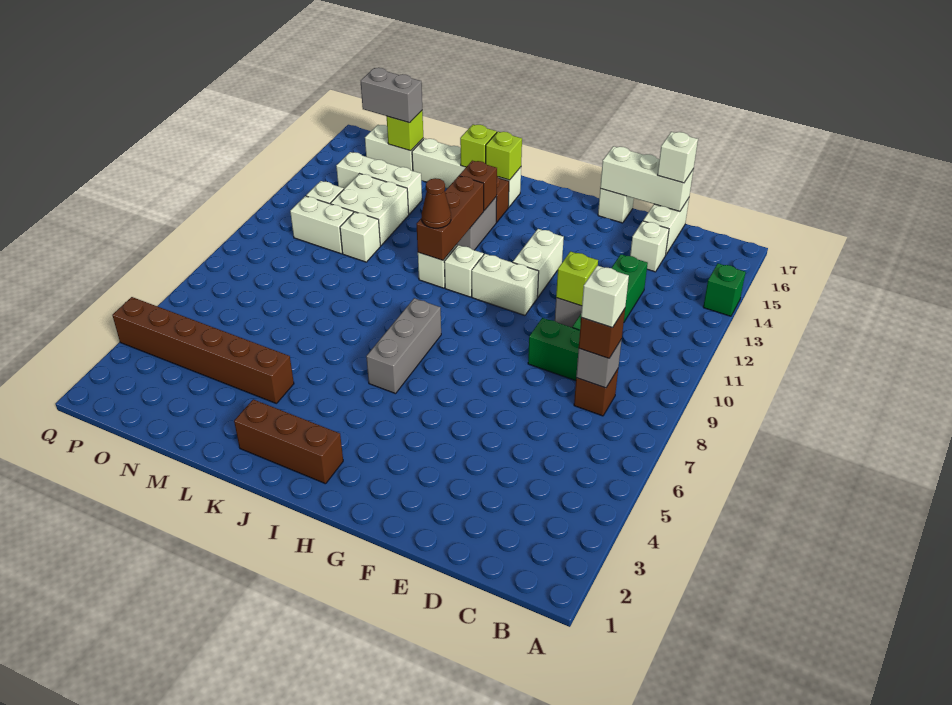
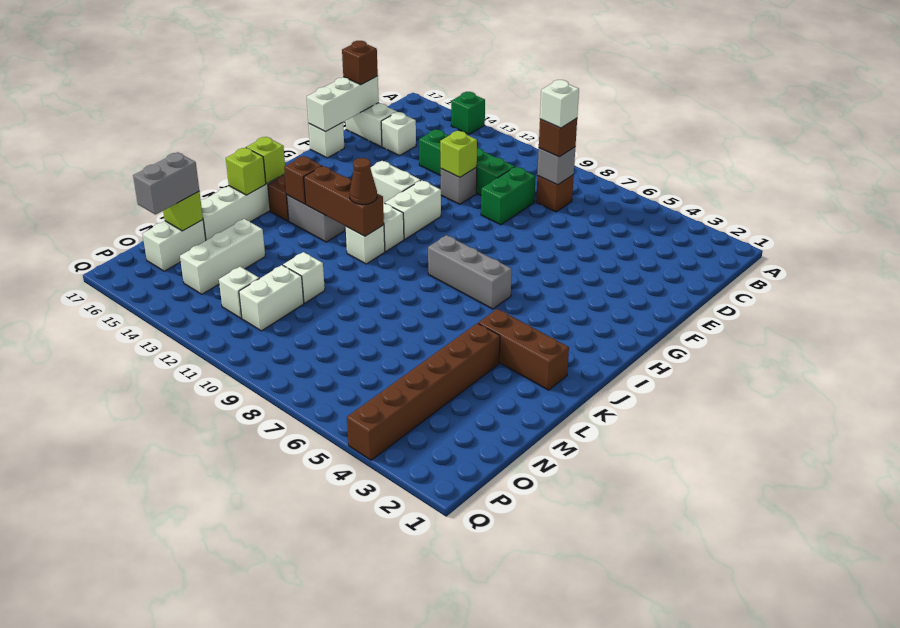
white brick D17 level 3 -> brown brick D17 level 3
brown brick I2:K2 level 1 -> brown brick K2:K4 level 1
white brick M12:N13 level 1 -> none

